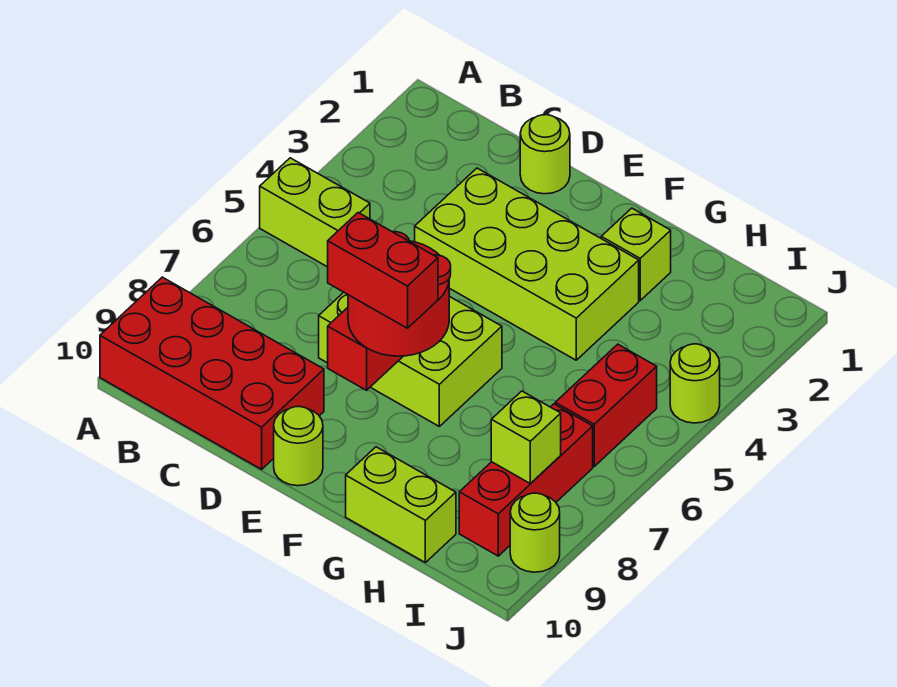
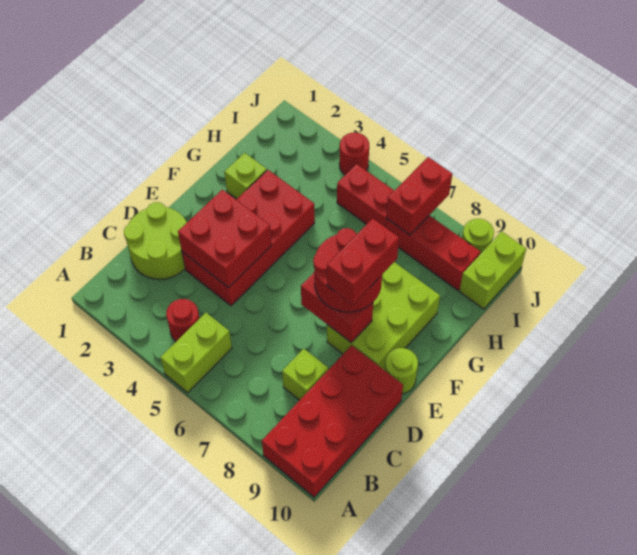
none -> red round brick B4 level 1
lime round brick D1 level 1 -> lime round brick C1:D2 level 1
lime brick D3:G4 level 1 -> red brick D3:G4 level 1
none -> red brick D3:E4 level 2
lime brick D6:F7 level 1 -> lime brick E8:G9 level 1
lime brick G10:H10 level 1 -> lime brick I10:J10 level 1
none -> red brick I7:J7 level 2
lime brick I8 level 2 -> lime brick C8 level 1
lime round brick J4 level 1 -> red round brick J4 level 1

